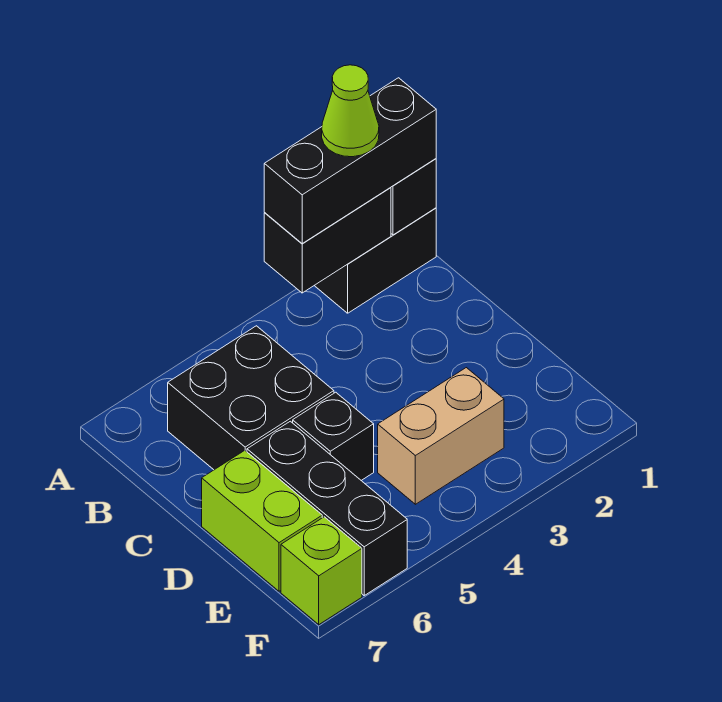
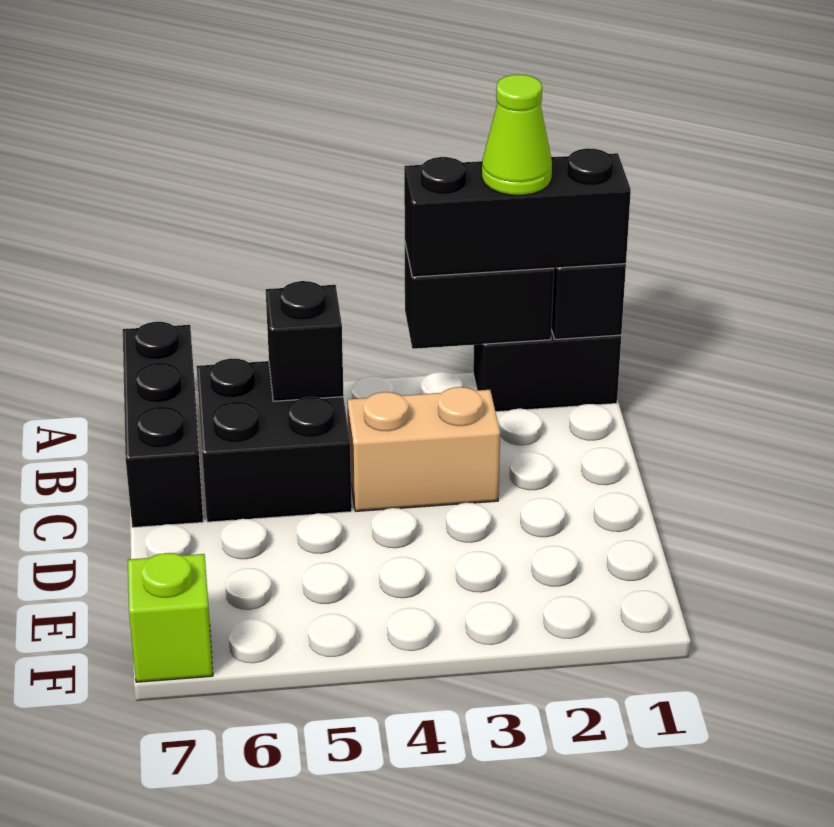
black brick D5 level 1 -> black brick B5 level 2
black brick D6:F6 level 1 -> black brick A7:C7 level 1
lime brick D7:E7 level 1 -> none
tan brick E3:E4 level 1 -> tan brick C3:C4 level 1

